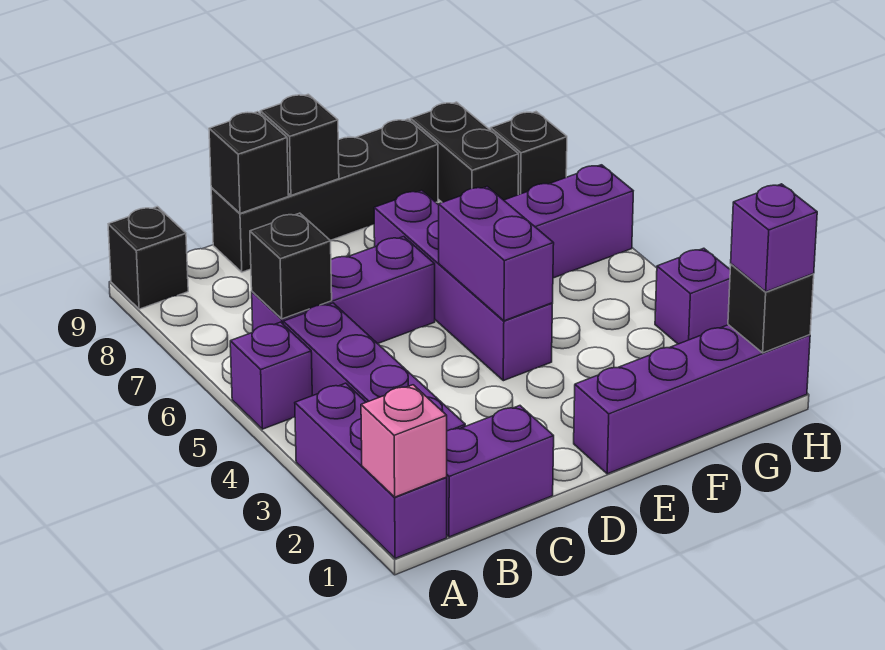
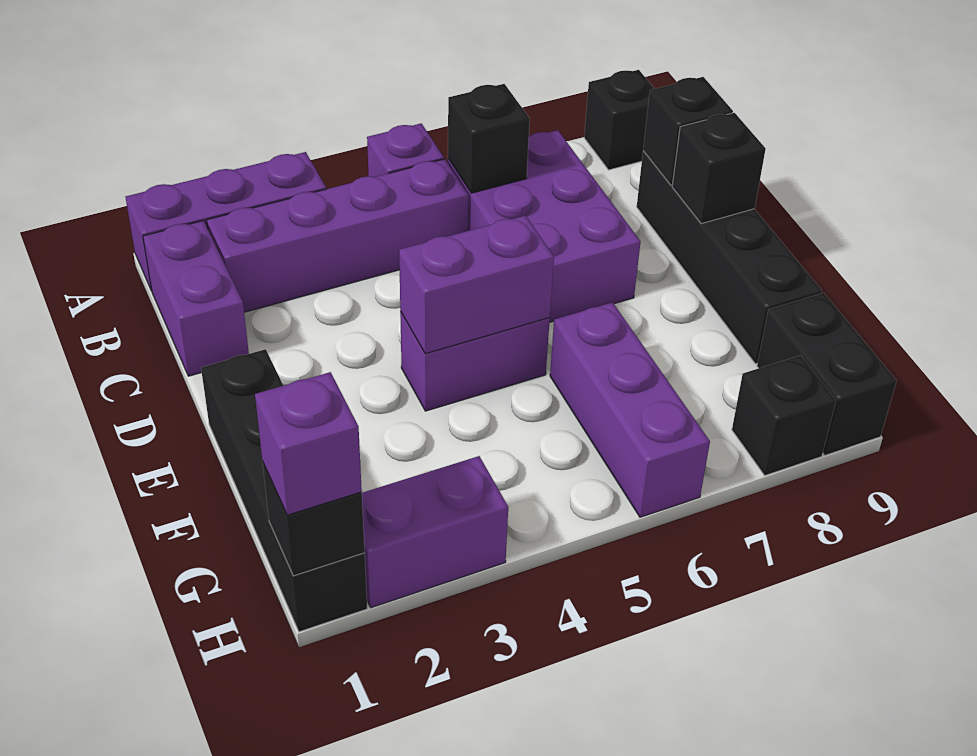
pink brick A1 level 2 -> none
purple brick B6:D6 level 1 -> purple brick B6:D7 level 1
purple brick E1:H1 level 1 -> black brick E1:H1 level 1
purple brick E4:E7 level 1 -> purple brick E4:E5 level 1
black brick G8:G9 level 1 -> black brick G9:H9 level 1
purple brick H3 level 1 -> purple brick H2:H3 level 1

